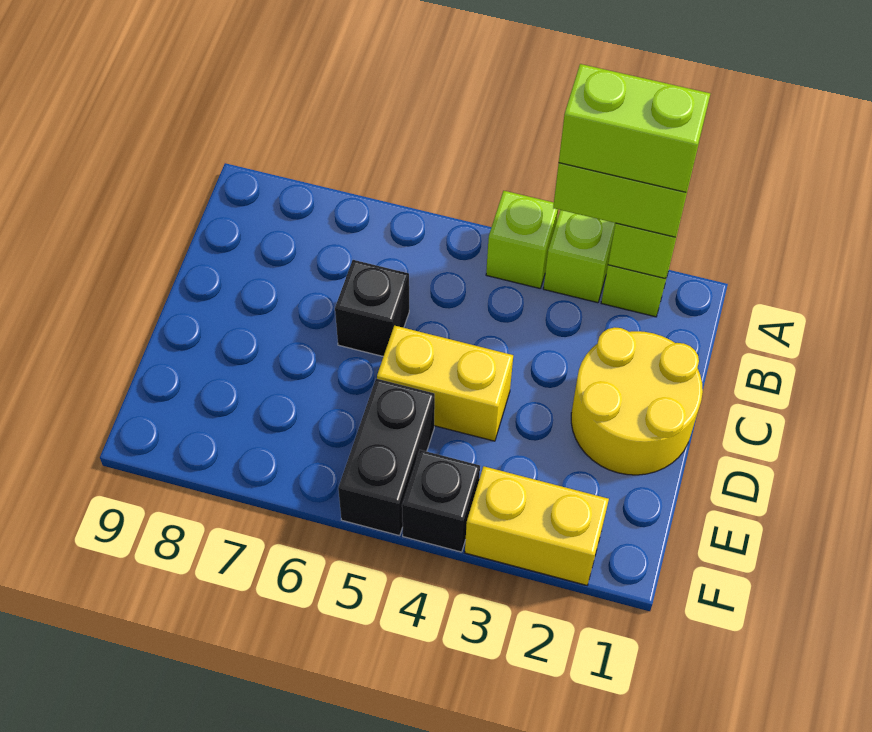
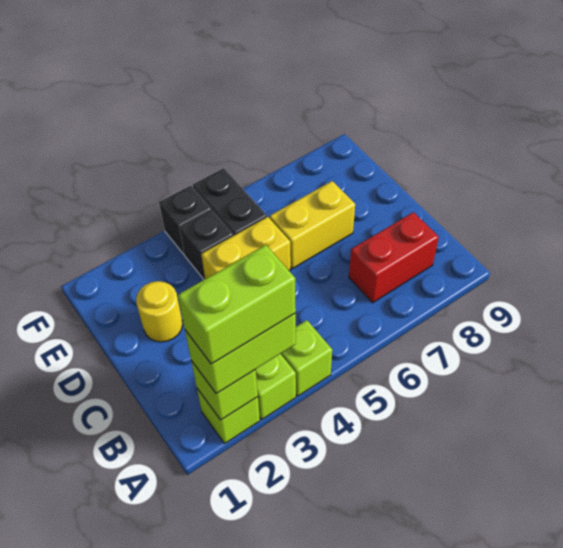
none -> red brick B7:B8 level 1
yellow round brick C1:D2 level 1 -> yellow round brick D2 level 1
black brick C6 level 1 -> black brick E4 level 1
yellow brick F2:F3 level 1 -> yellow brick D6:D7 level 1

